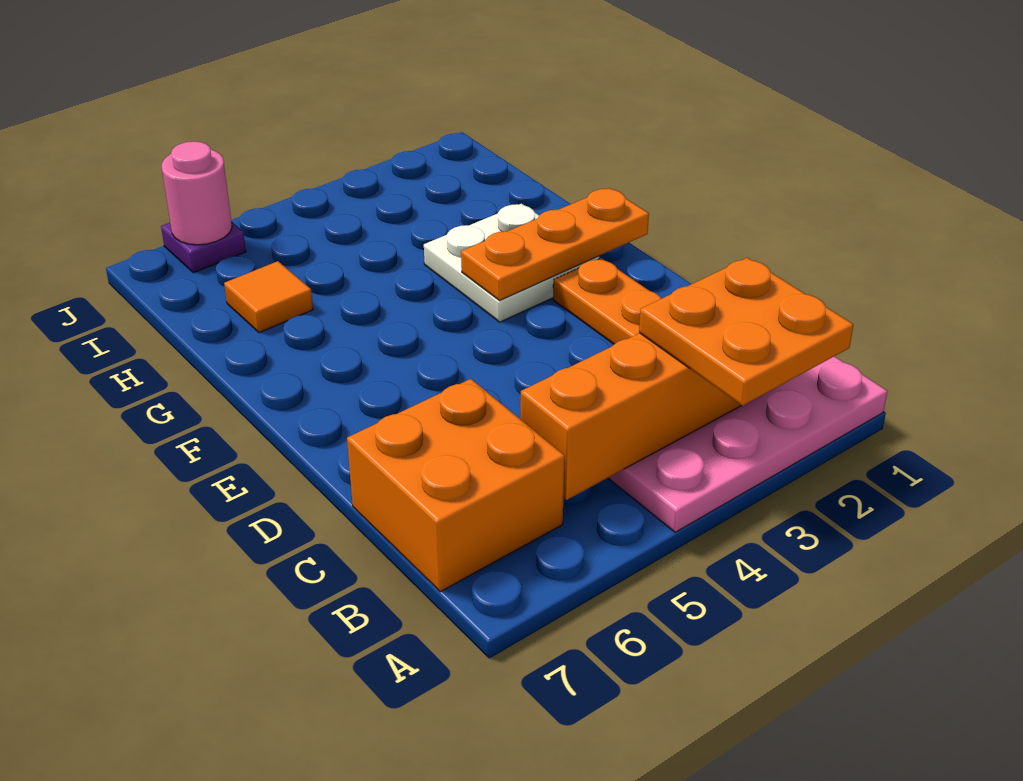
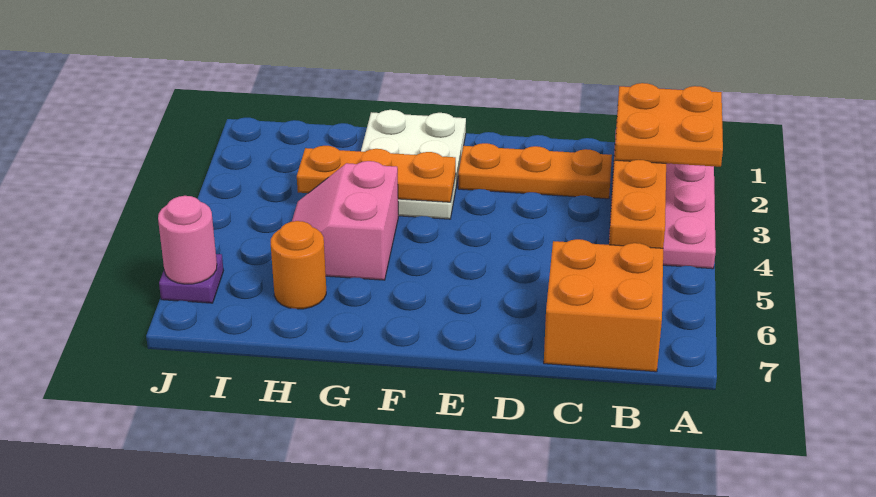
orange plate F1:F3 level 2 -> orange plate F3:H3 level 2
white plate F2:G3 level 1 -> white plate F1:G3 level 1
none -> pink slope G4:H5 level 1 top G
orange tile H6 level 1 -> orange round brick H6 level 1

